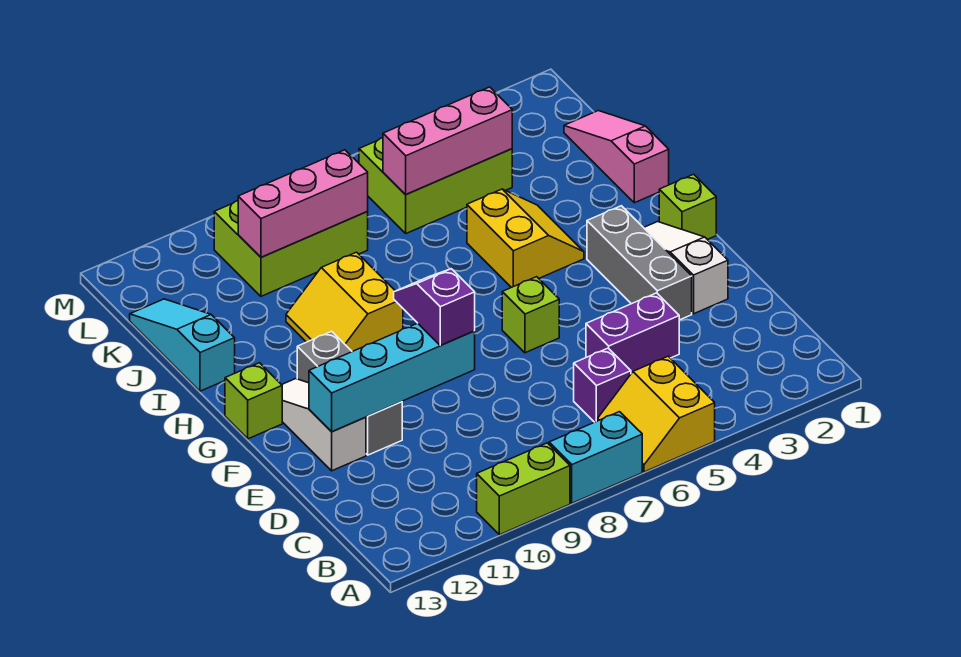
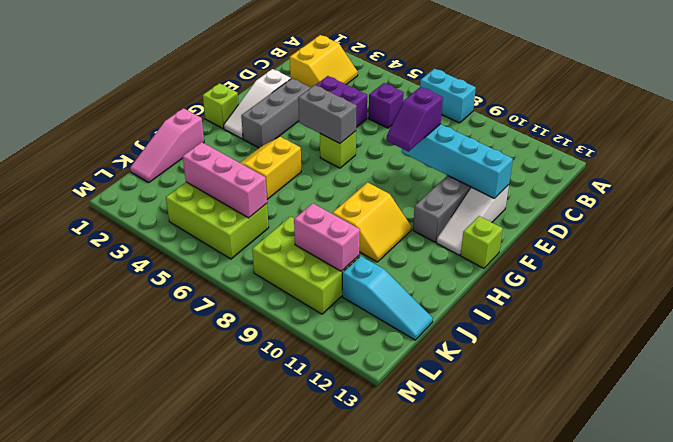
yellow slope A5:B6 level 1 top 5 -> yellow slope B2:C3 level 1 top 2
lime brick A9:A10 level 1 -> none
none -> grey brick F5:F6 level 2
cyan slope I13:K13 level 1 top I -> cyan slope K11:K13 level 1 top 11
pink brick K8:K10 level 2 -> pink brick K9:K10 level 2

